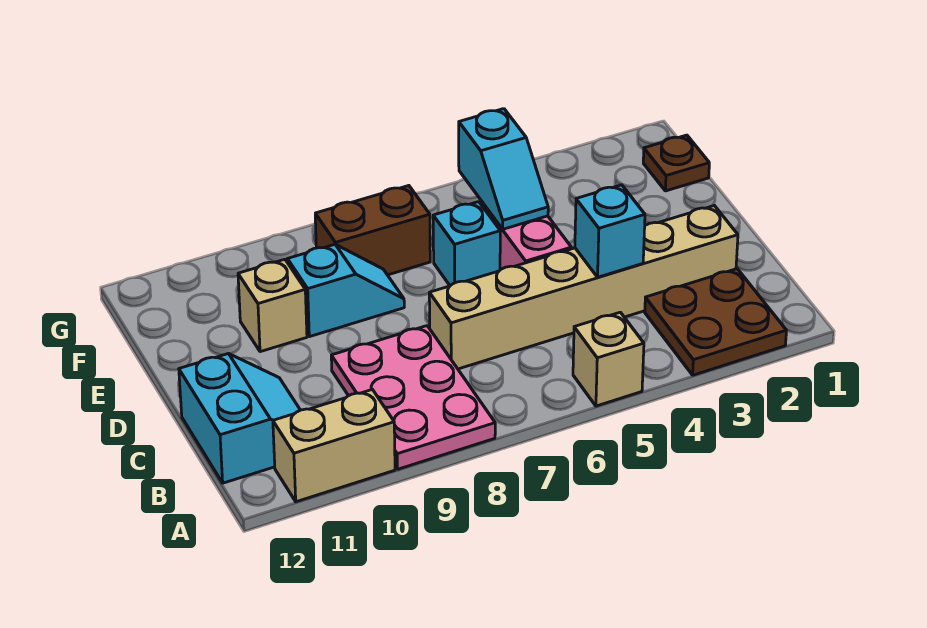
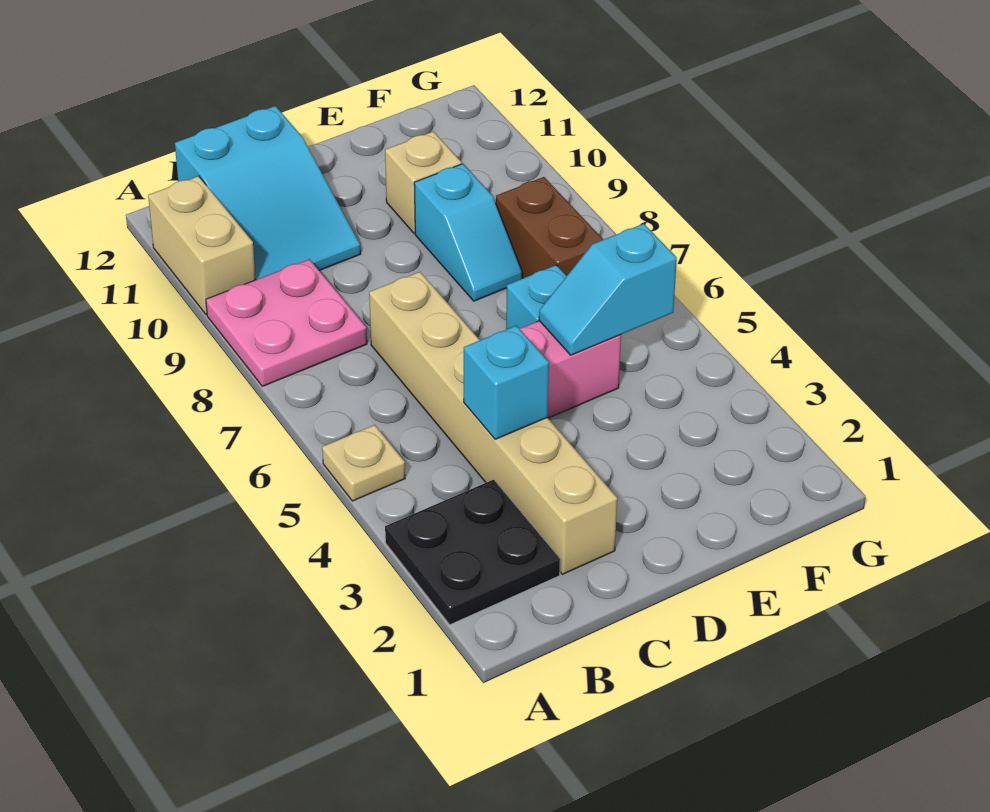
brown plate A2:B3 level 1 -> black plate A2:B3 level 1
tan brick A5 level 1 -> tan plate A5 level 1
pink plate A8:C9 level 1 -> pink plate A8:B9 level 1
cyan slope B11:C12 level 1 top 12 -> cyan slope B10:C12 level 1 top 12
brown plate F1 level 1 -> none

